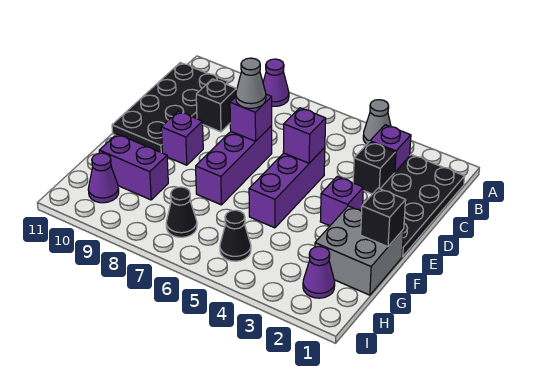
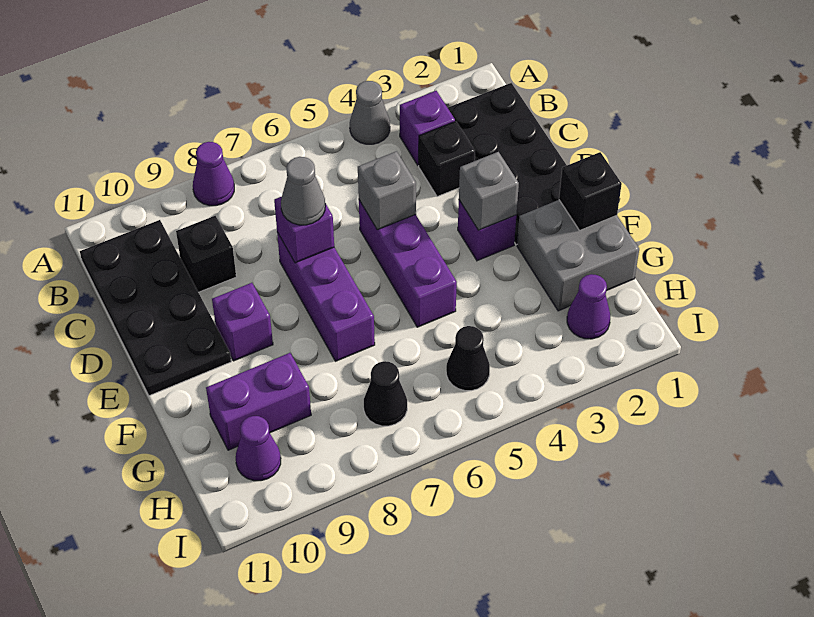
purple brick D5 level 2 -> grey brick D5 level 2
none -> grey brick E3 level 2

